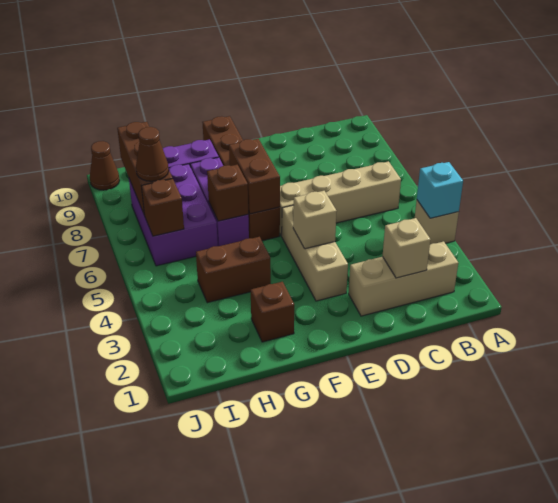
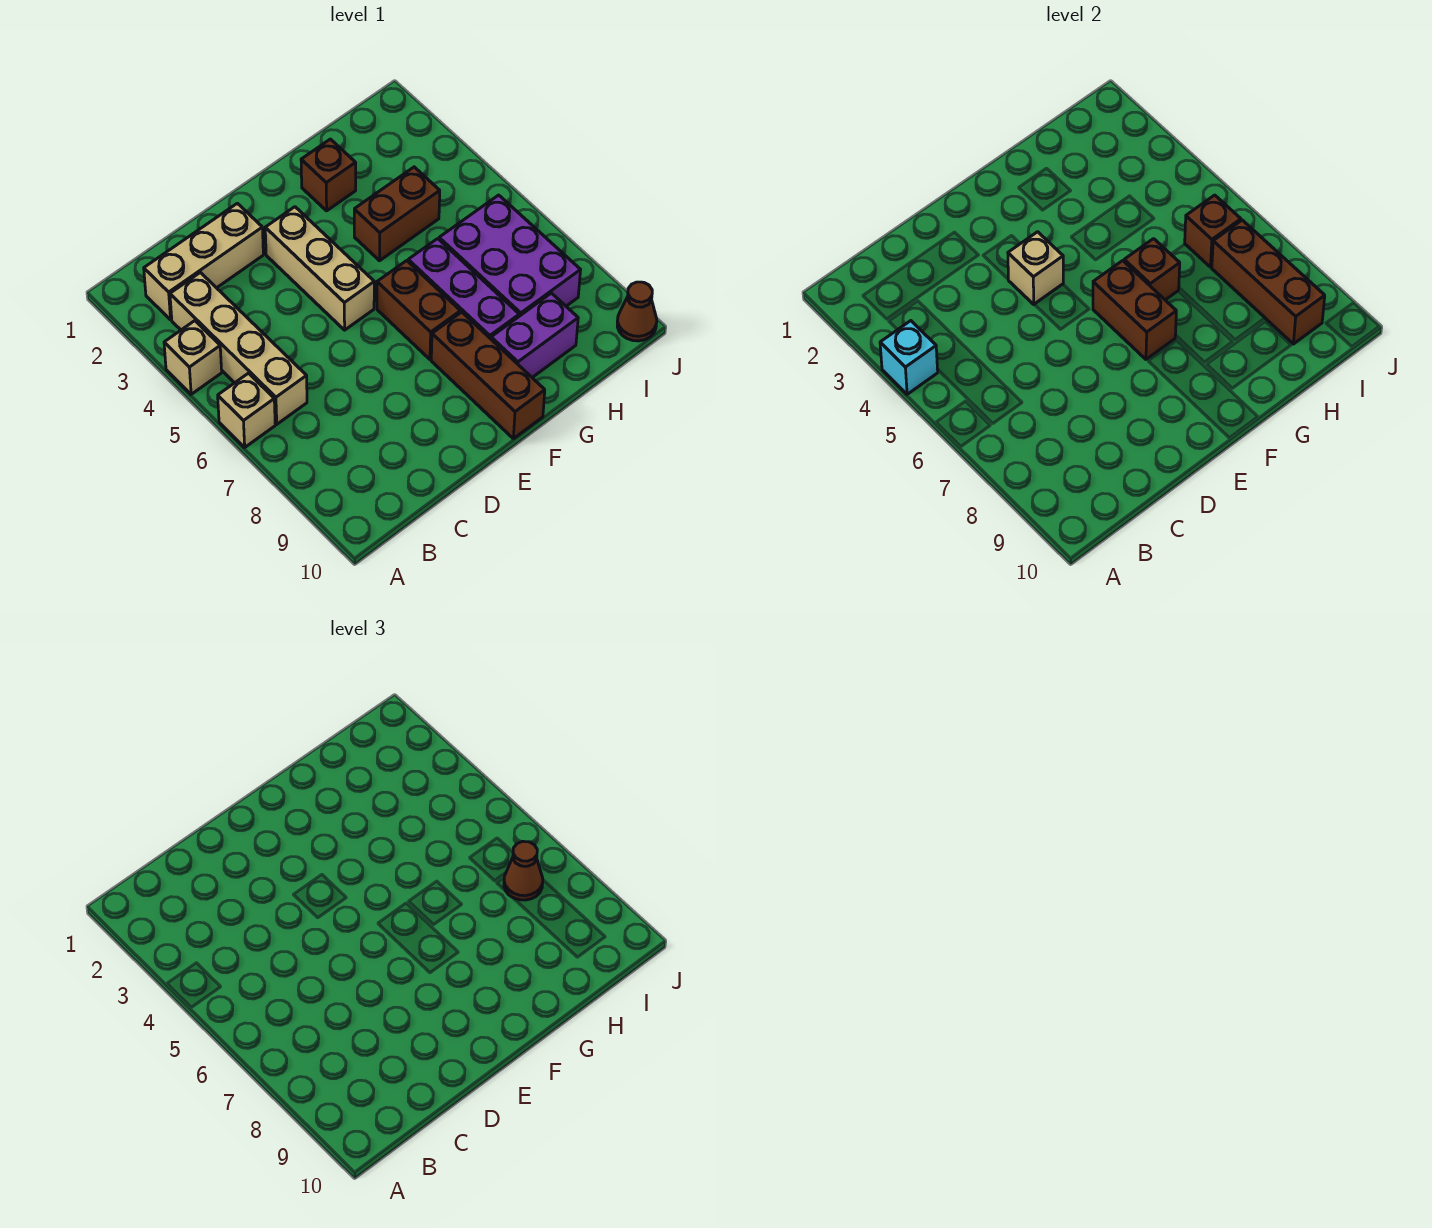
tan brick B6:E6 level 1 -> tan brick B3:B6 level 1
tan brick C2 level 2 -> tan brick A6 level 1

